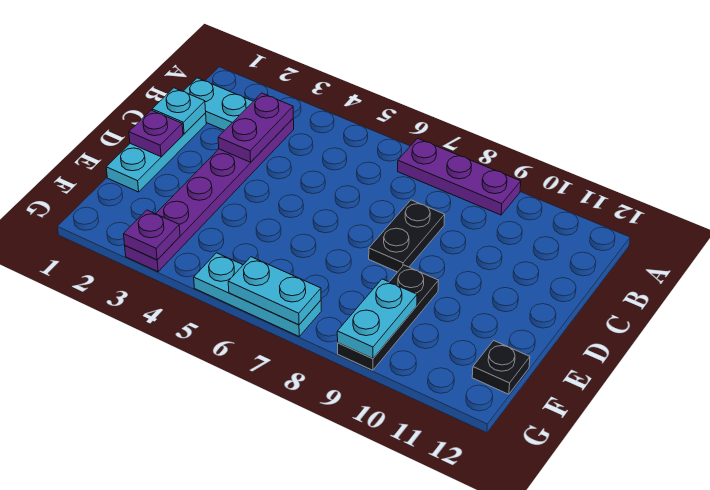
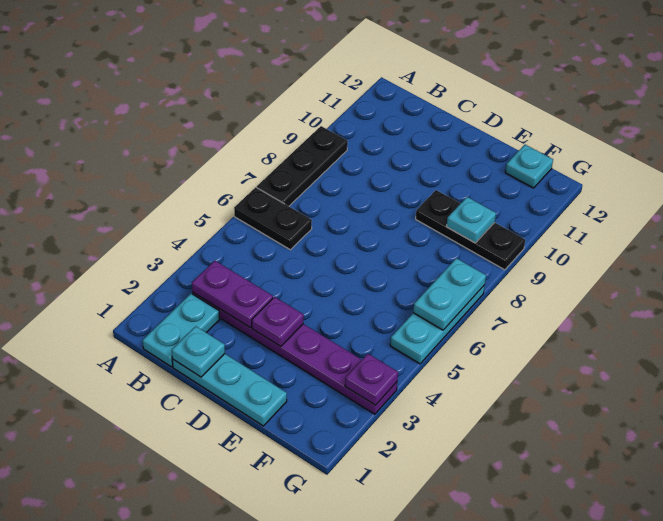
purple plate A7:A9 level 1 -> black plate A7:A9 level 1
black plate C8:D8 level 1 -> black plate A6:B6 level 1
purple plate D1 level 2 -> purple plate D3 level 2
cyan plate F9:G9 level 2 -> cyan plate F9 level 2
black plate F12 level 1 -> cyan plate F12 level 1

